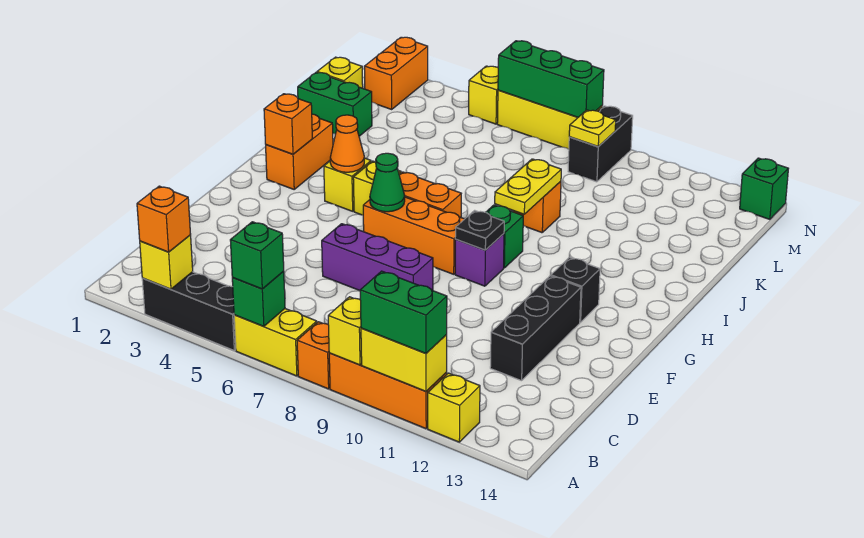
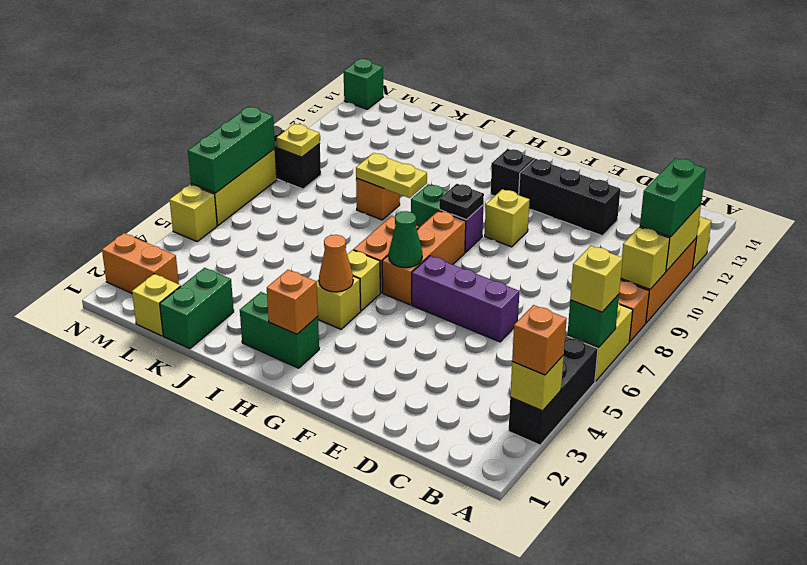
green brick A6 level 3 -> yellow brick A6 level 3
purple brick E6:E8 level 1 -> purple brick D6:F6 level 1
none -> yellow brick F10 level 1
orange brick H2:I2 level 1 -> green brick H2:I2 level 1

